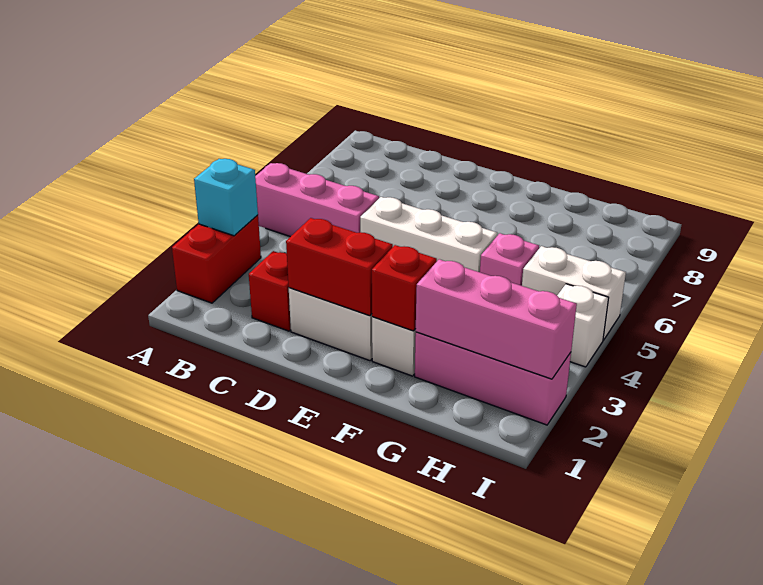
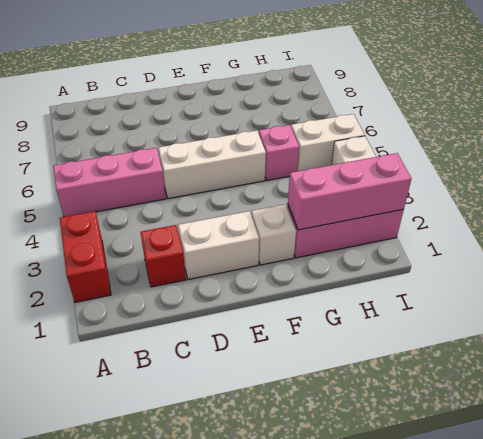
cyan brick A3 level 2 -> none
red brick D2:E2 level 2 -> none
red brick F2 level 2 -> none

